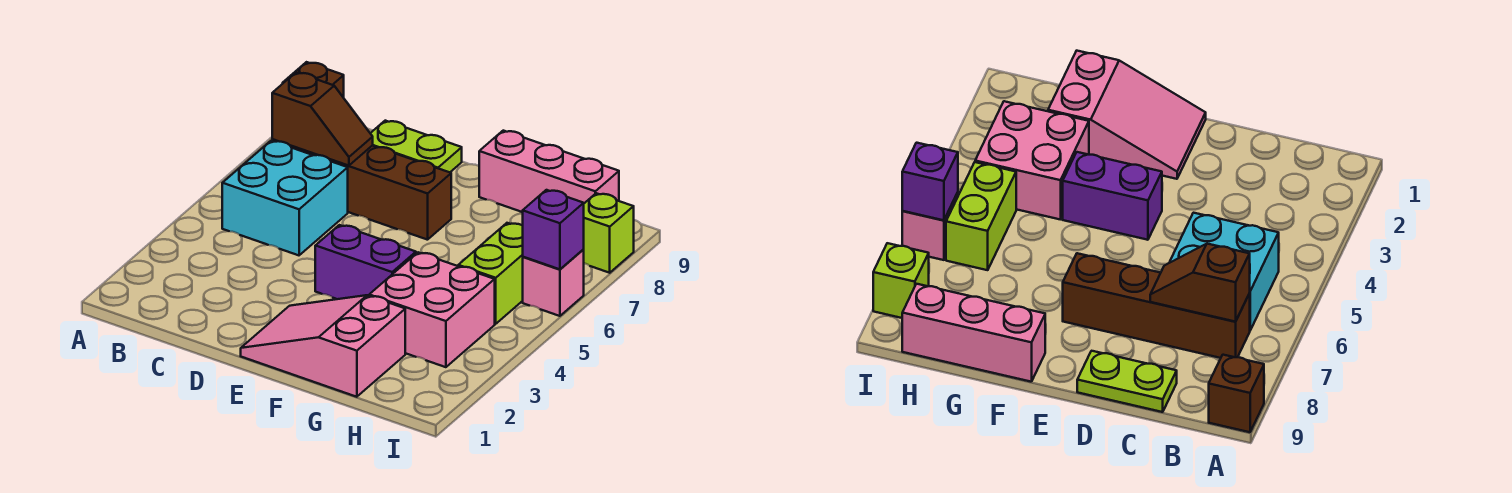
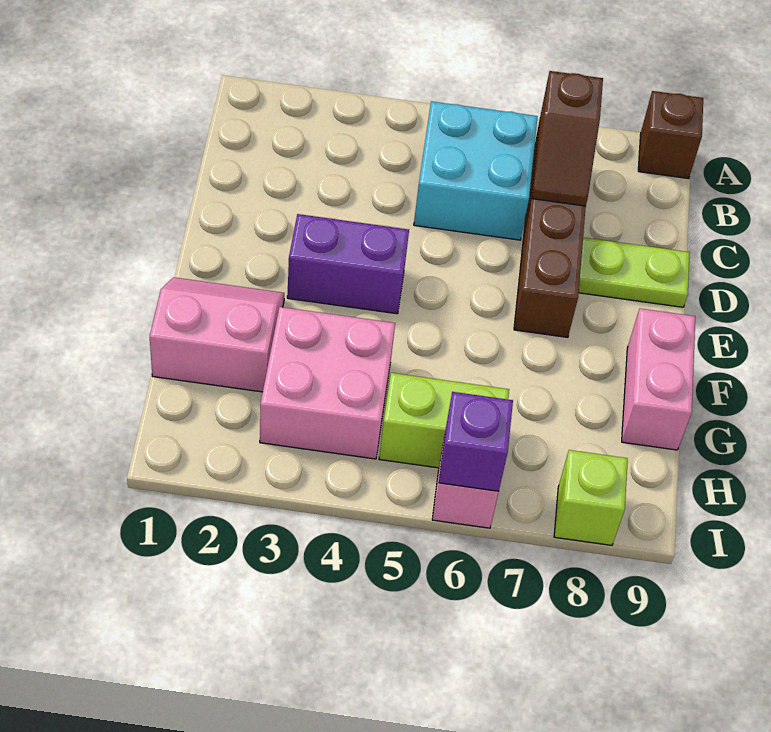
lime plate C9:D9 level 1 -> lime plate D8:D9 level 1
pink slope E1:G2 level 1 top G -> pink slope F1:G2 level 1 top G
purple brick E4:F4 level 1 -> purple brick E3:E4 level 1
pink brick F9:H9 level 1 -> pink brick F9:G9 level 1

